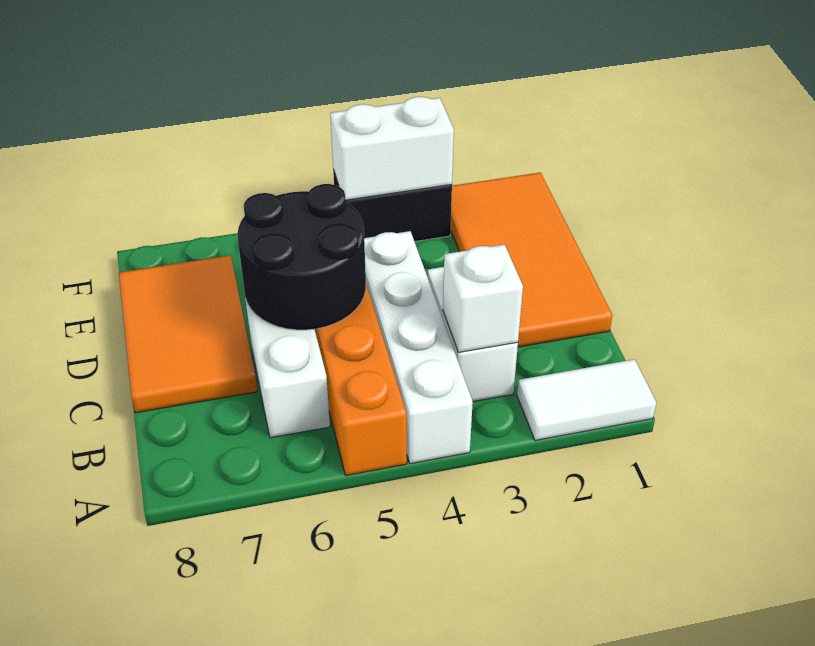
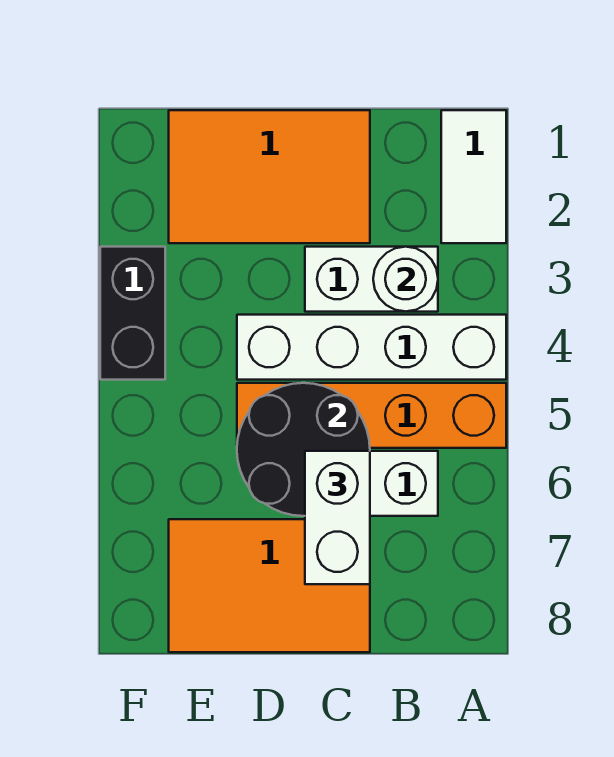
white brick B3 level 2 -> white round brick B3 level 2
orange tile C1:F2 level 1 -> orange tile C1:E2 level 1
white brick F3:F4 level 2 -> white brick C6:C7 level 3

